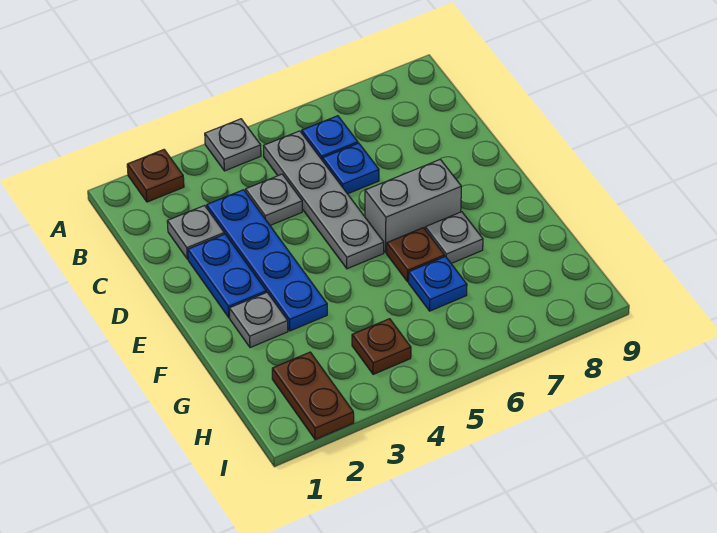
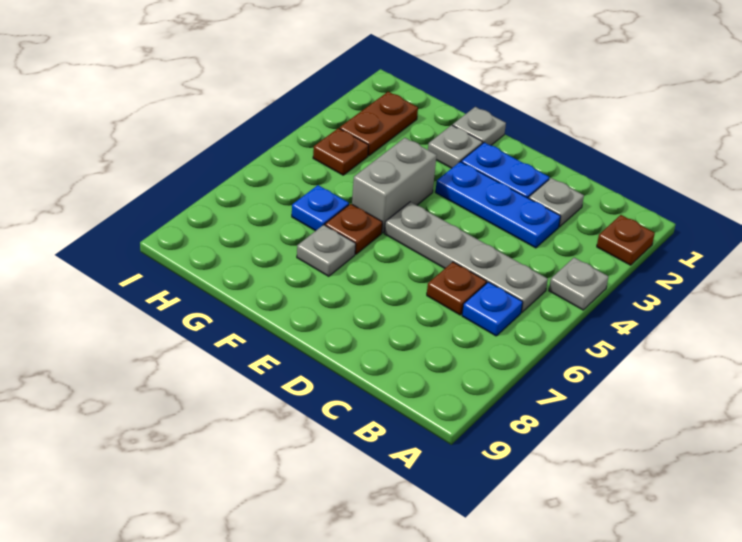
blue plate C3:F3 level 1 -> blue plate C3:E3 level 1
grey plate C4 level 1 -> grey plate F1 level 1
blue plate C6 level 1 -> brown plate C6 level 1
grey brick E6:E7 level 1 -> grey brick F4:F5 level 1
brown plate H2:I2 level 1 -> brown plate H2:H3 level 1

